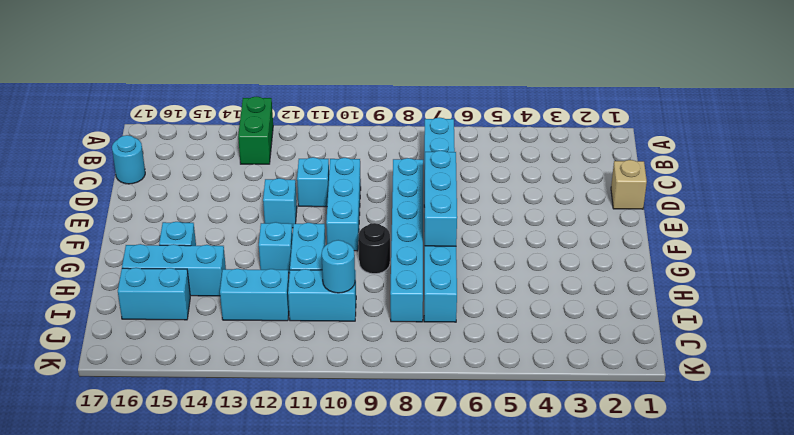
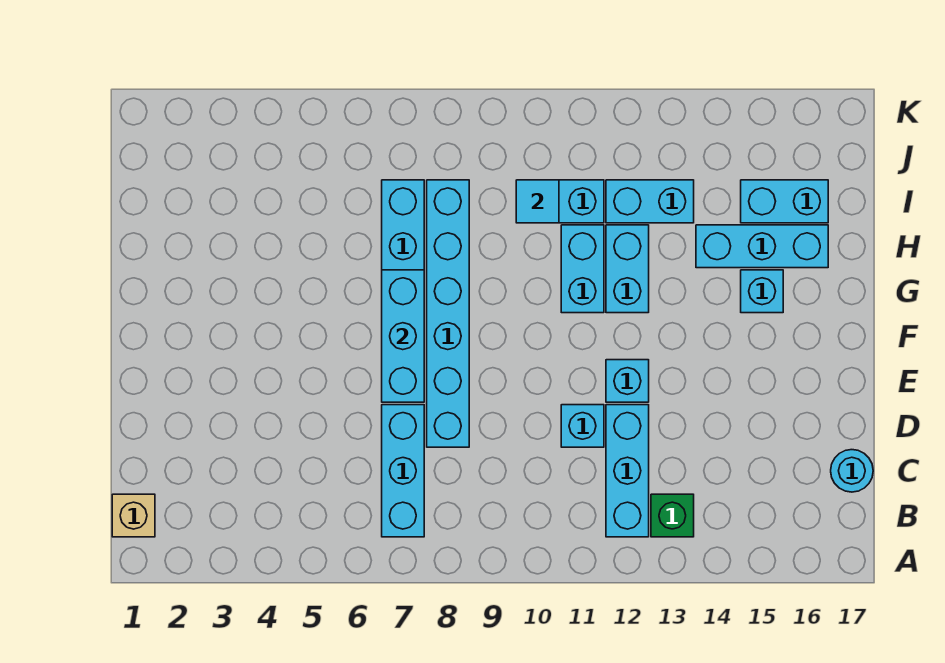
green brick A13:B13 level 1 -> green brick B13 level 1
tan brick D1 level 1 -> tan brick B1 level 1
cyan brick D10:F10 level 1 -> cyan brick B12:D12 level 1
black round brick G9 level 1 -> none
cyan brick G12 level 1 -> cyan brick G12:H12 level 1
cyan round brick I10 level 2 -> cyan tile I10 level 2

